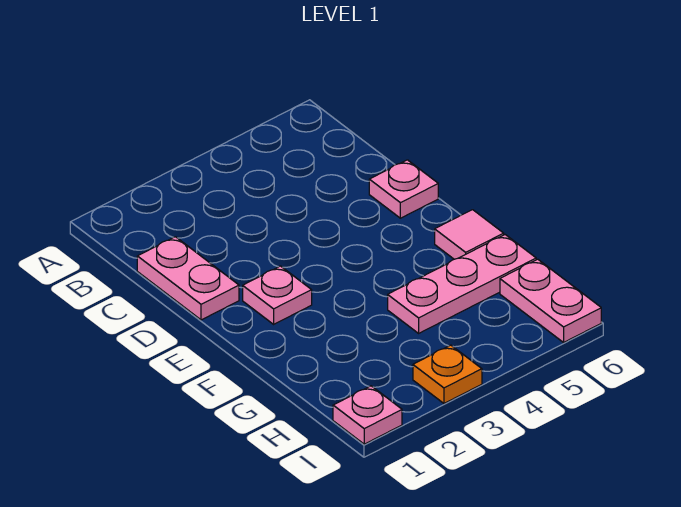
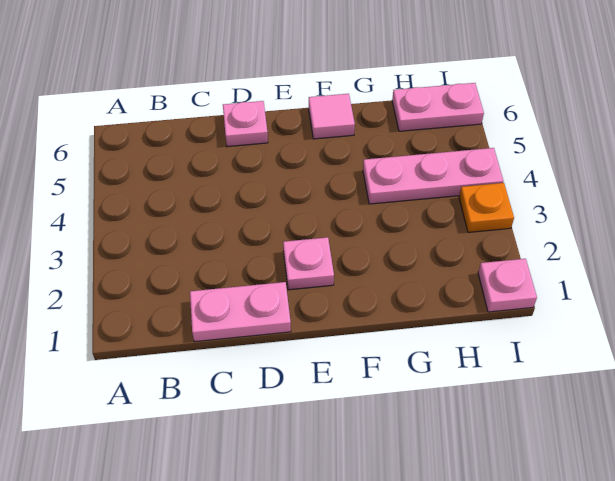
pink plate G4:G6 level 1 -> pink plate G4:I4 level 1

